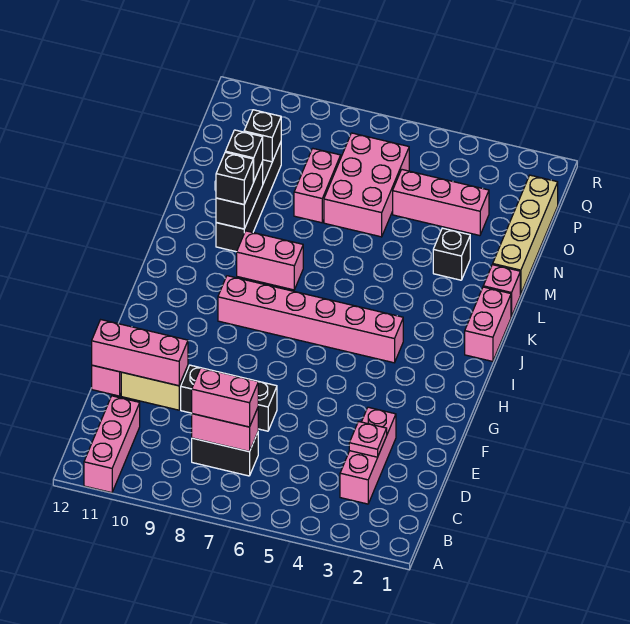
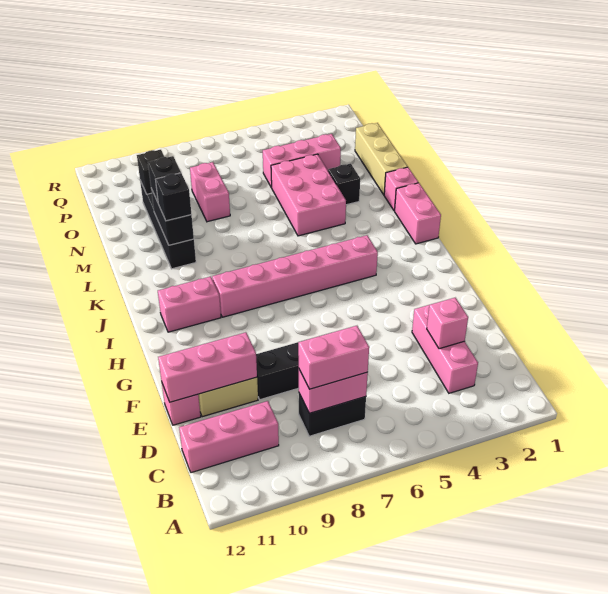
pink brick A11:C11 level 1 -> pink brick C10:C12 level 1
pink plate D3 level 2 -> pink brick D3 level 2
pink brick K8:K9 level 1 -> pink brick I10:I11 level 1
tan brick M1:P1 level 1 -> tan brick M1:O1 level 1
pink brick N6:P7 level 1 -> pink brick L4:N5 level 1

